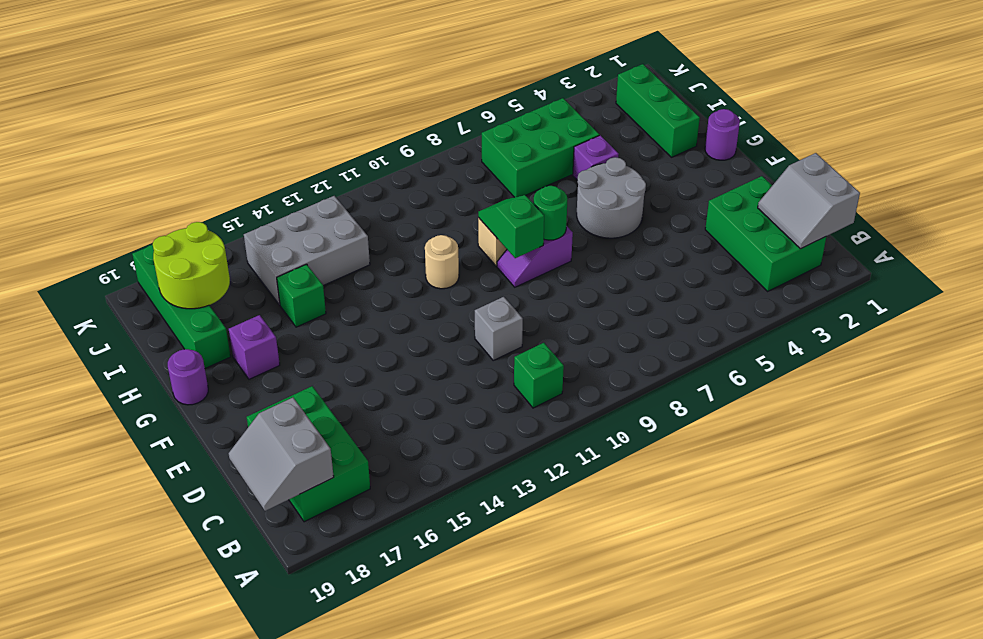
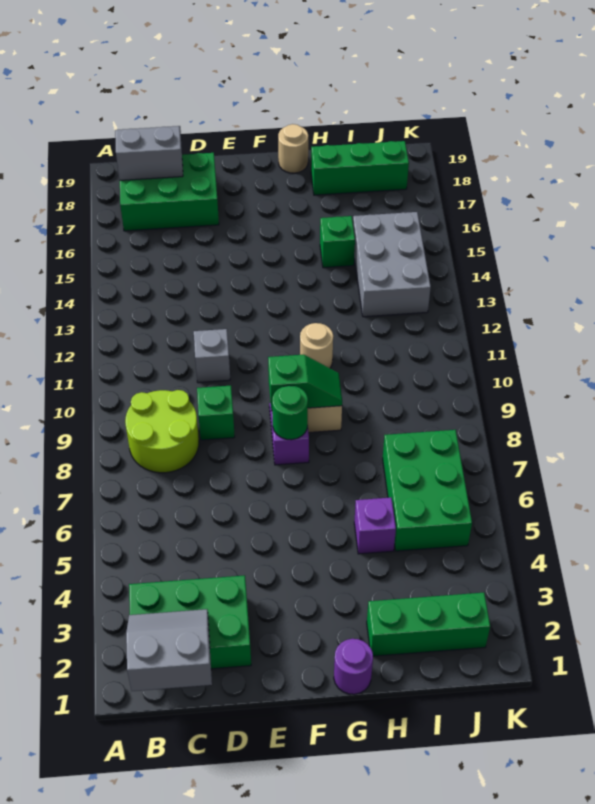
green brick B11 level 1 -> green brick D9 level 1
grey round brick F5:G6 level 1 -> none
purple brick G17 level 1 -> none
purple round brick G19 level 1 -> tan round brick G19 level 1
green brick H18:K18 level 1 -> green brick H18:J18 level 1
lime round brick I17:J18 level 2 -> lime round brick B8:C9 level 1

